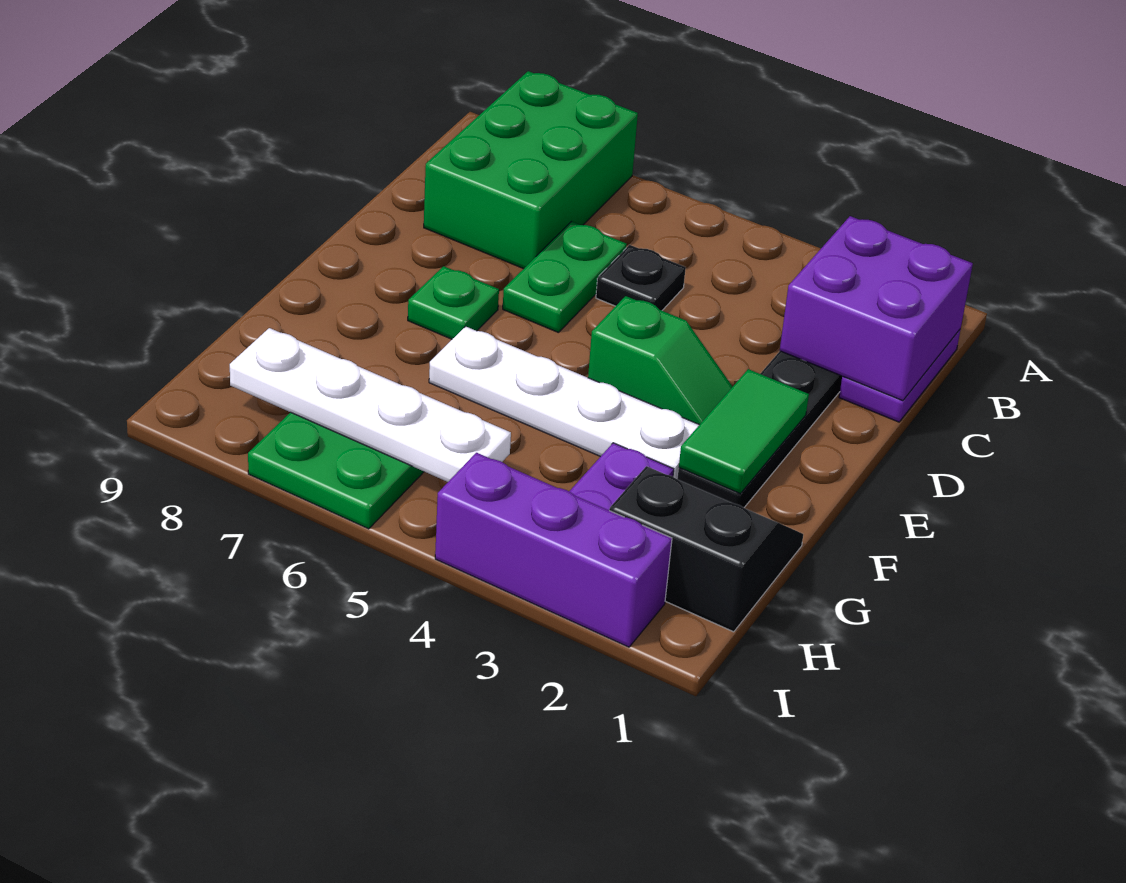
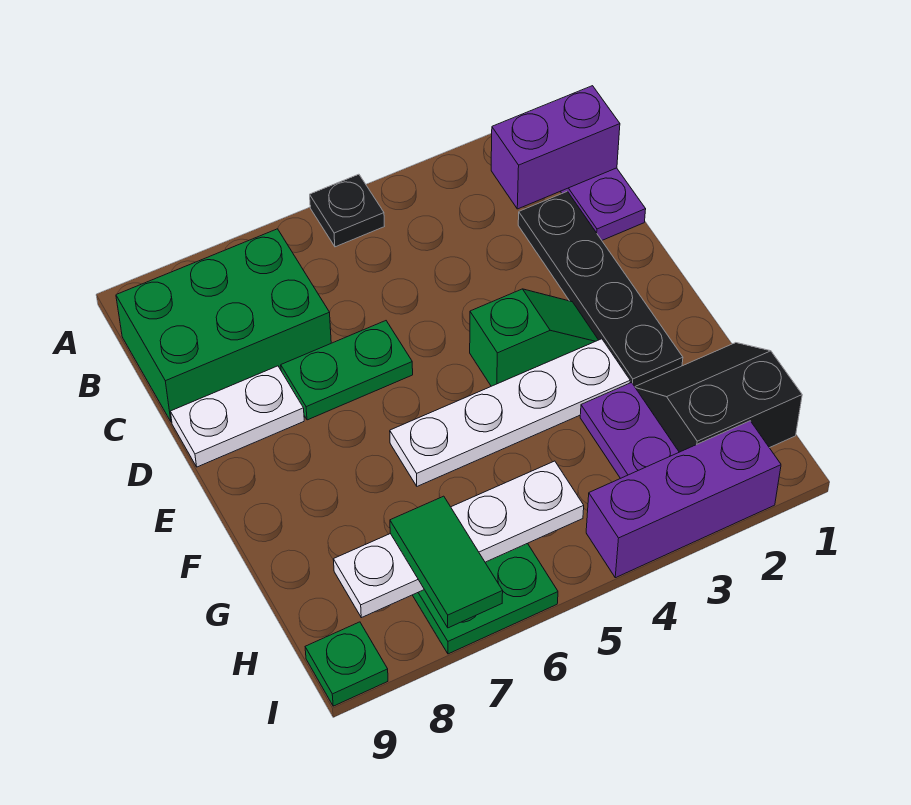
green brick A7:C8 level 1 -> green brick B7:C9 level 1
purple brick B1:C2 level 2 -> purple brick B1:B2 level 2
black plate C5 level 1 -> black plate A5 level 1
green plate C6:D6 level 1 -> green plate D6:D7 level 1
none -> white plate D8:D9 level 1
green tile E2:F2 level 2 -> green tile H7:I7 level 3
green plate E7 level 1 -> green plate I9 level 1

